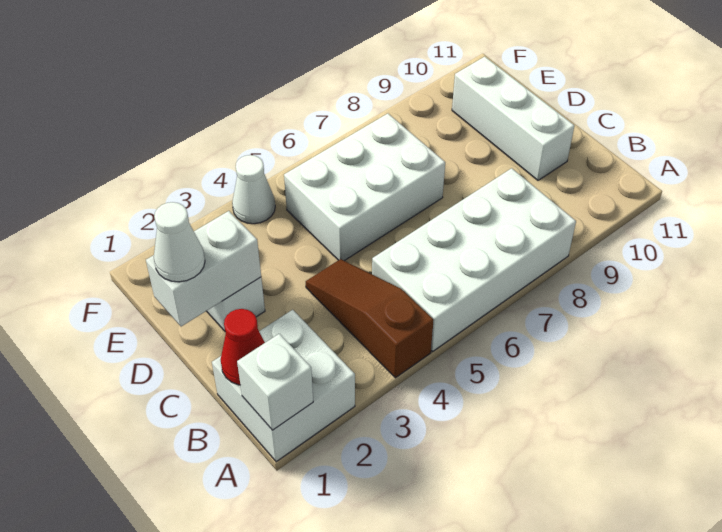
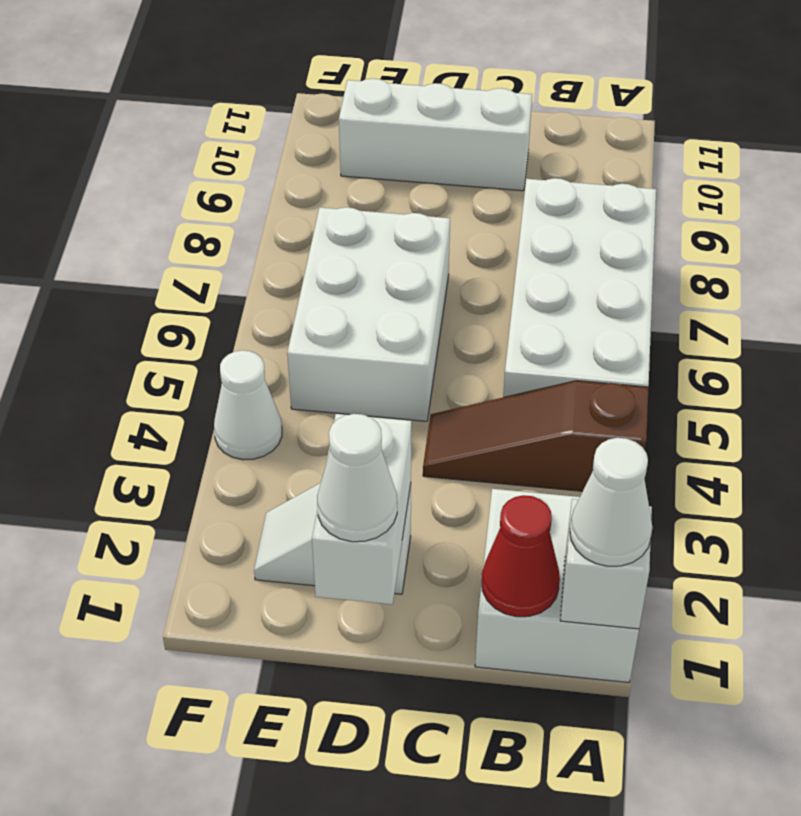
none -> white cone A1 level 3

